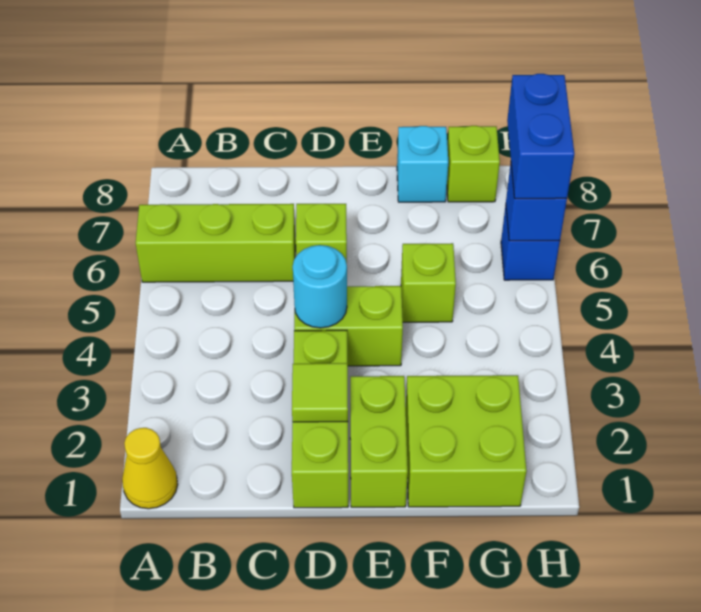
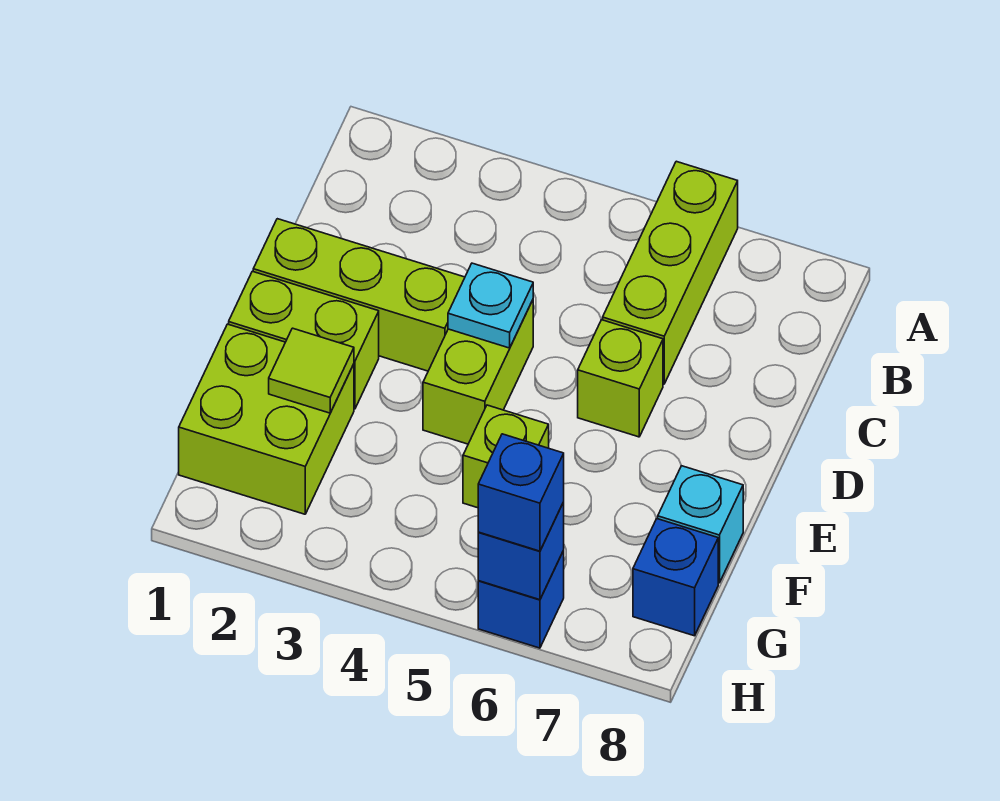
yellow cone A1 level 1 -> none
lime tile D2 level 2 -> lime tile F2 level 2
cyan round brick D4 level 2 -> cyan plate D4 level 2
lime brick G8 level 1 -> blue brick G8 level 1
blue brick H6:H7 level 3 -> blue brick H6 level 3

